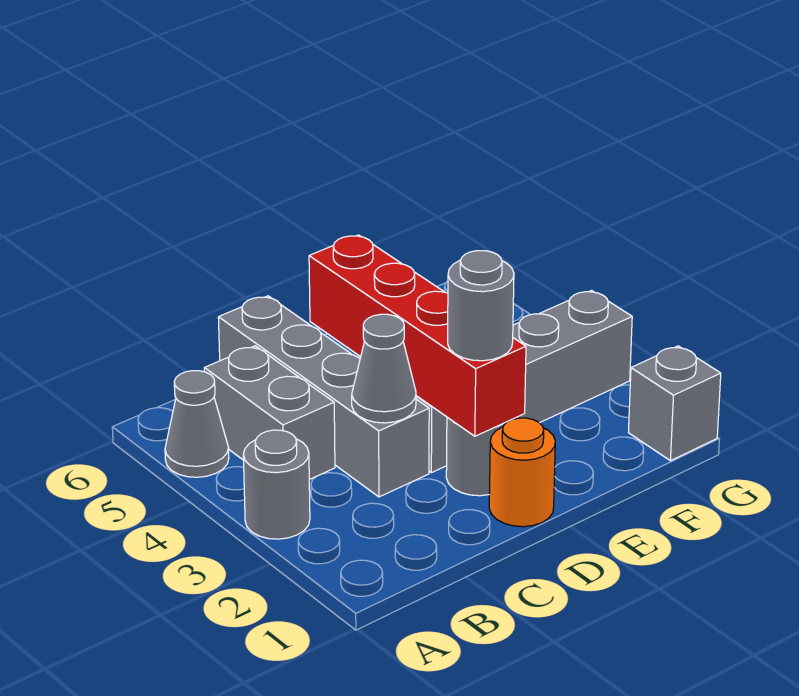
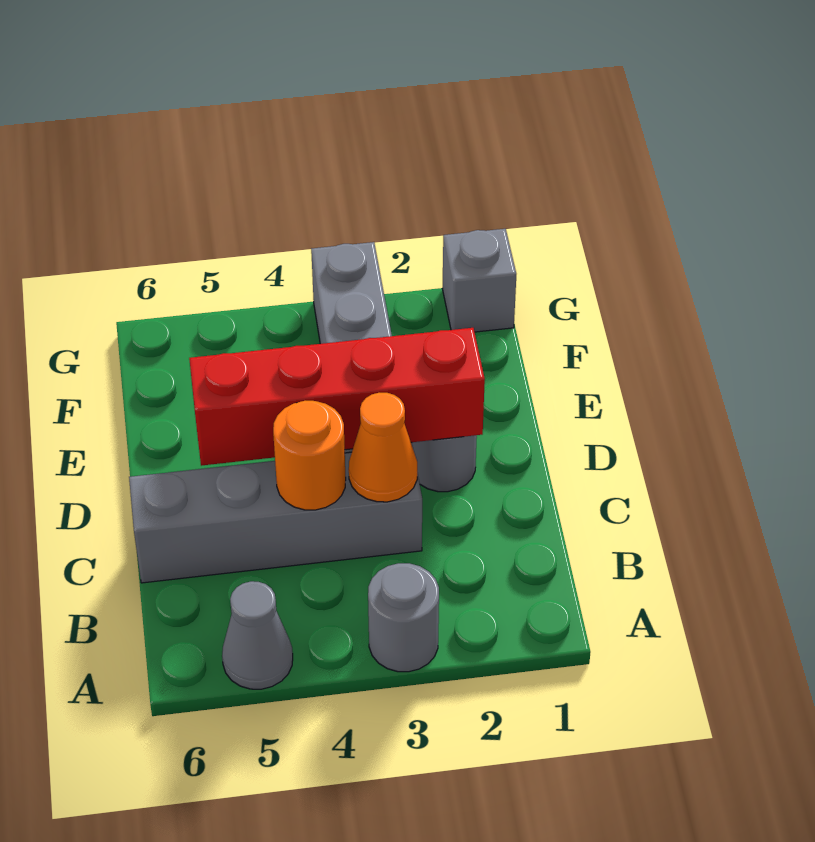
grey brick B4:B5 level 1 -> none
grey cone C3 level 2 -> orange cone C3 level 2
orange round brick D1 level 1 -> orange round brick C4 level 2
grey round brick D2 level 3 -> none

